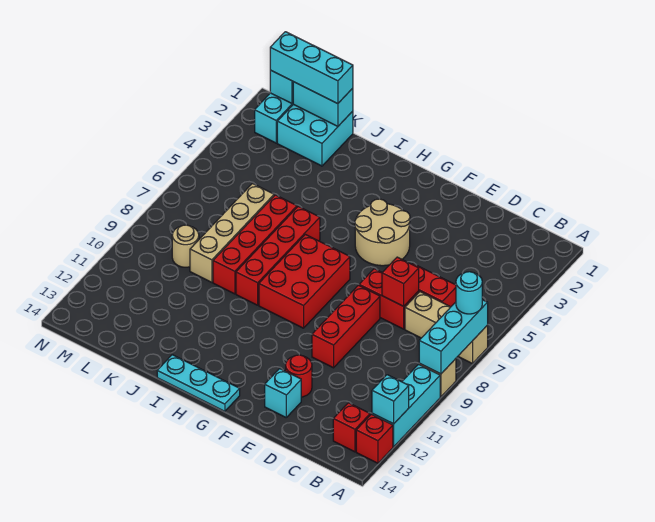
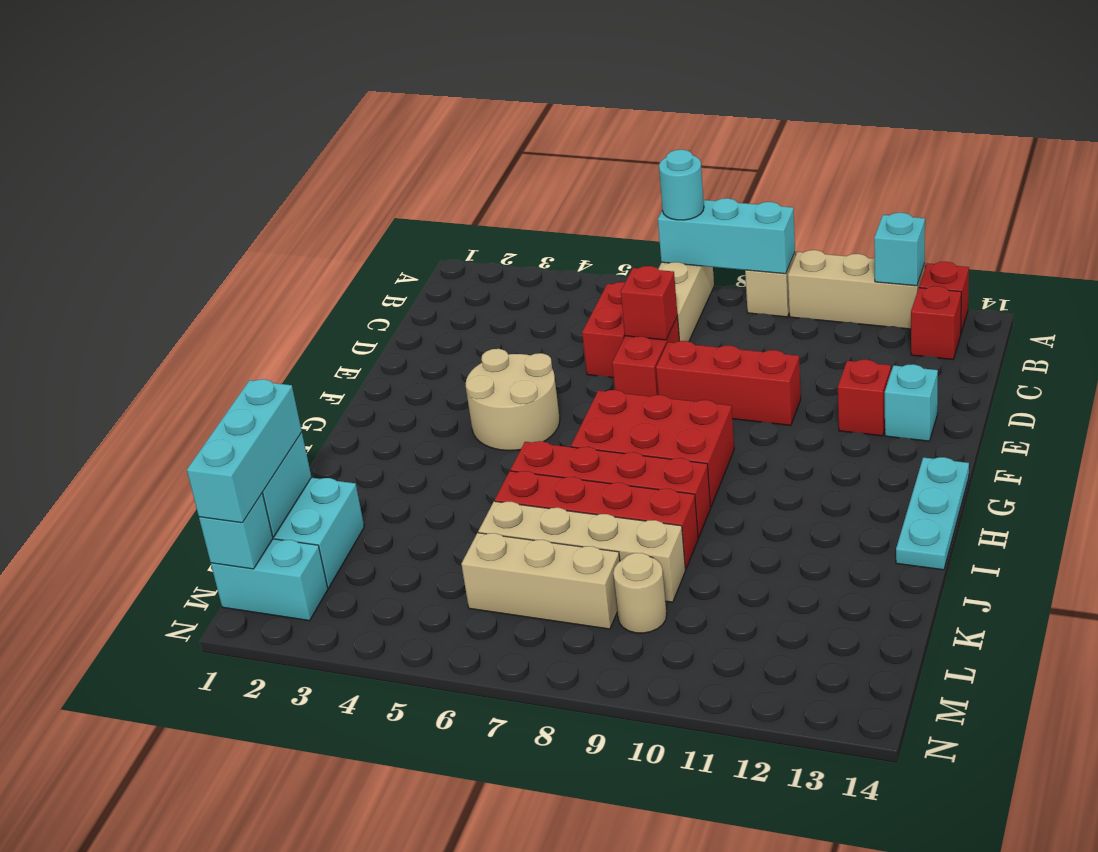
cyan brick A10:A12 level 1 -> tan brick A10:A12 level 1
red round brick E12 level 1 -> red brick E12 level 1
none -> tan brick L6:L8 level 1

